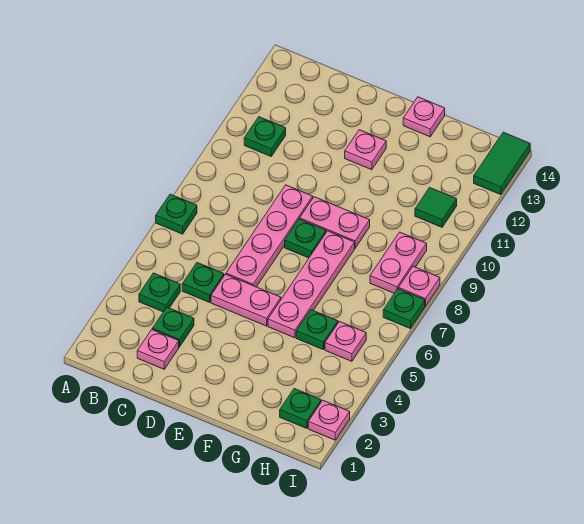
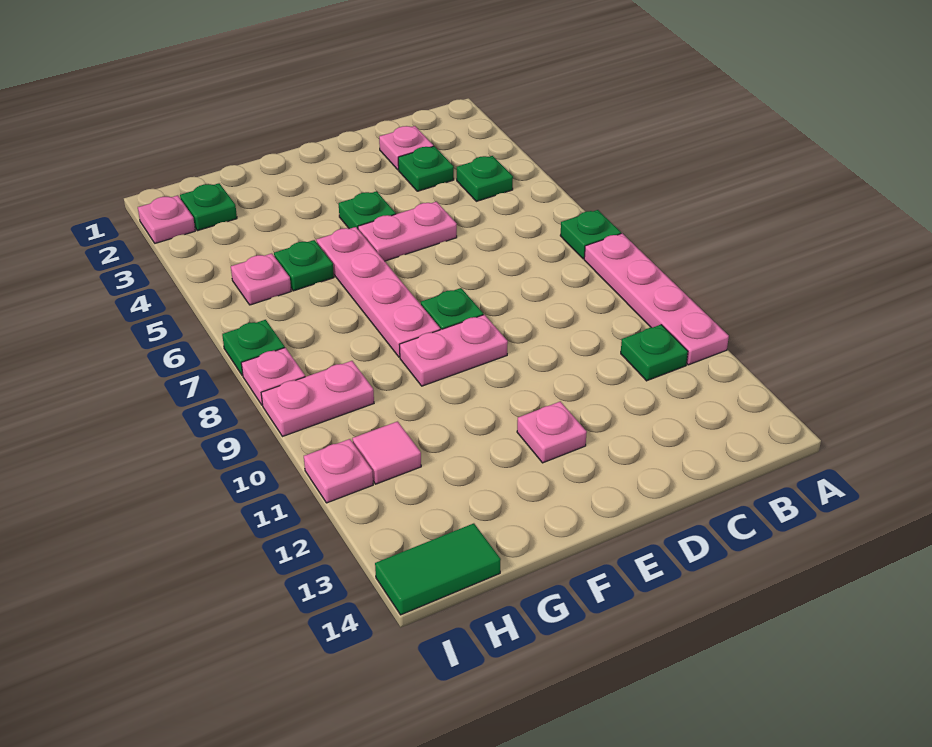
green plate C5 level 1 -> green plate E4 level 1
pink plate D6:D9 level 1 -> pink plate A8:A11 level 1
pink plate F14 level 1 -> pink plate I11 level 1
pink plate H8:H9 level 1 -> pink plate H9:I9 level 1
green tile H11 level 1 -> pink tile H11 level 1
green tile I13:I14 level 1 -> green tile H14:I14 level 1

